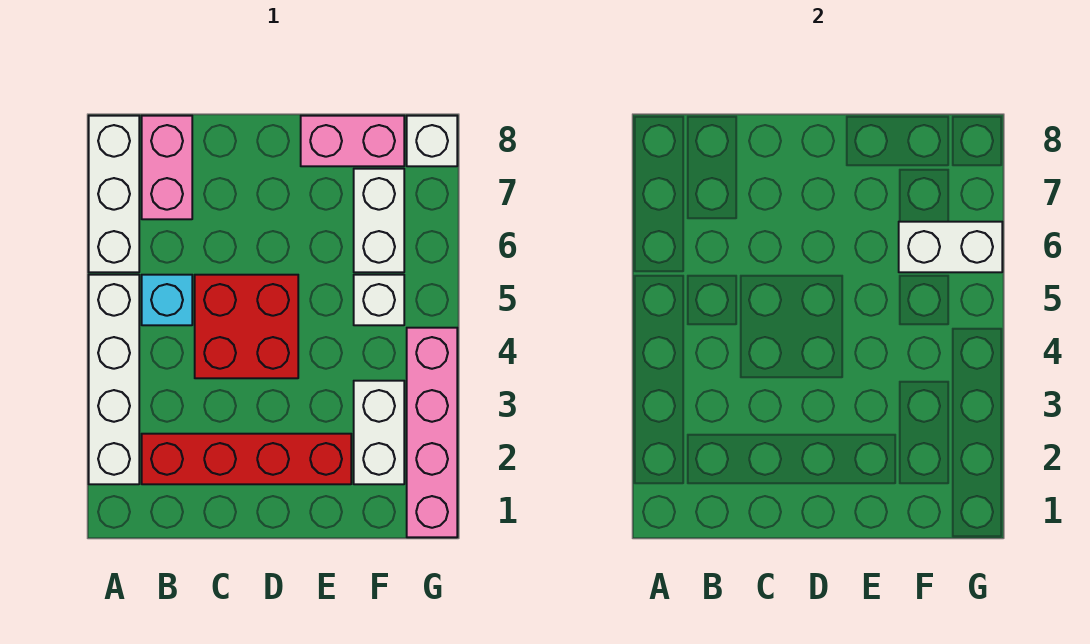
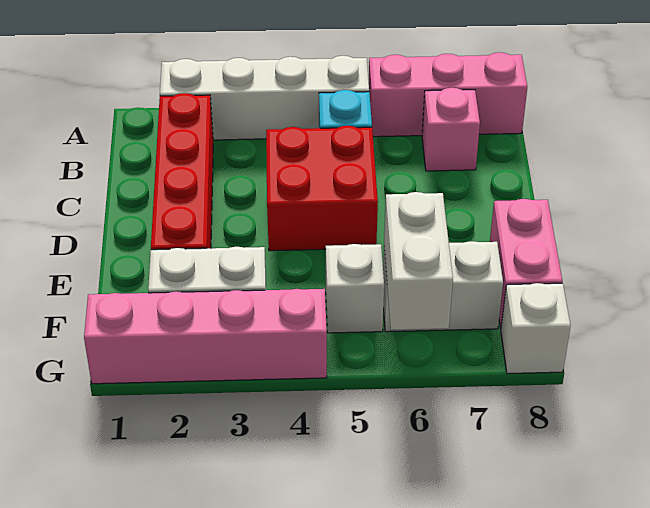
white brick A6:A8 level 1 -> pink brick A6:A8 level 1
pink brick B7:B8 level 1 -> pink brick B7 level 1

